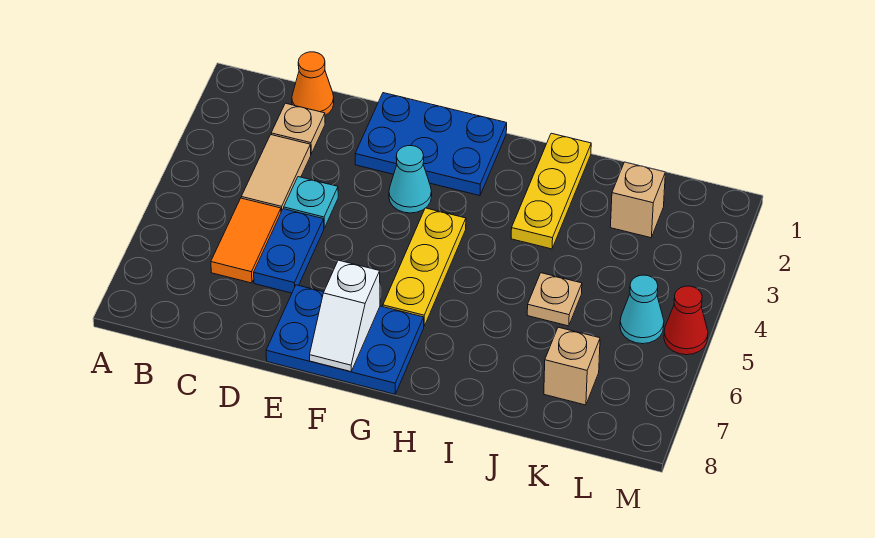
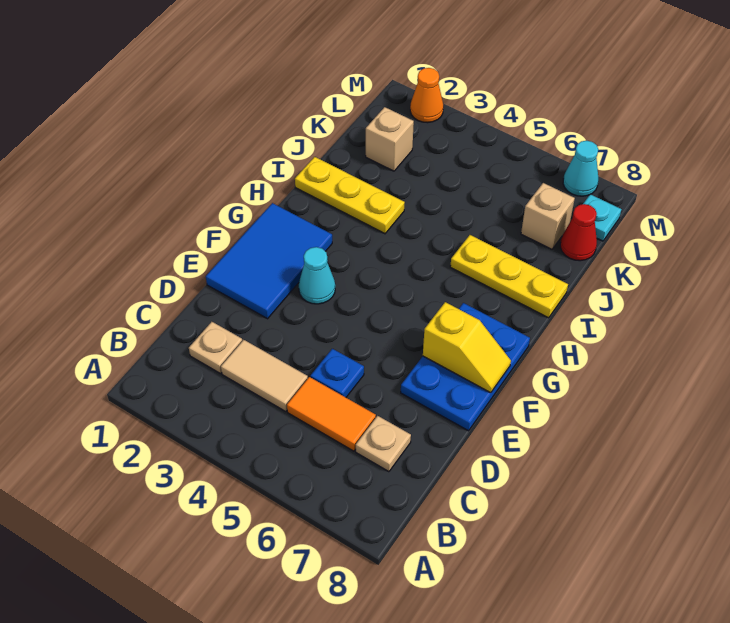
orange cone C1 level 1 -> orange cone M2 level 1
cyan plate D4 level 1 -> cyan plate L8 level 1
blue plate D5:D6 level 1 -> blue plate D5 level 1
blue plate E1:G2 level 1 -> blue tile E1:G2 level 1
white slope F7:F8 level 2 top 7 -> yellow slope F7:F8 level 2 top 7
yellow plate G4:G6 level 1 -> yellow plate I6:I8 level 1
tan plate J5 level 1 -> tan plate C7 level 1
cyan cone L5 level 1 -> cyan cone M7 level 1
red cone M5 level 1 -> red cone K8 level 1

